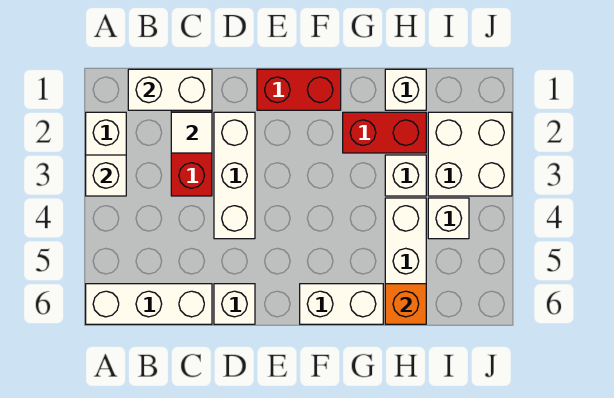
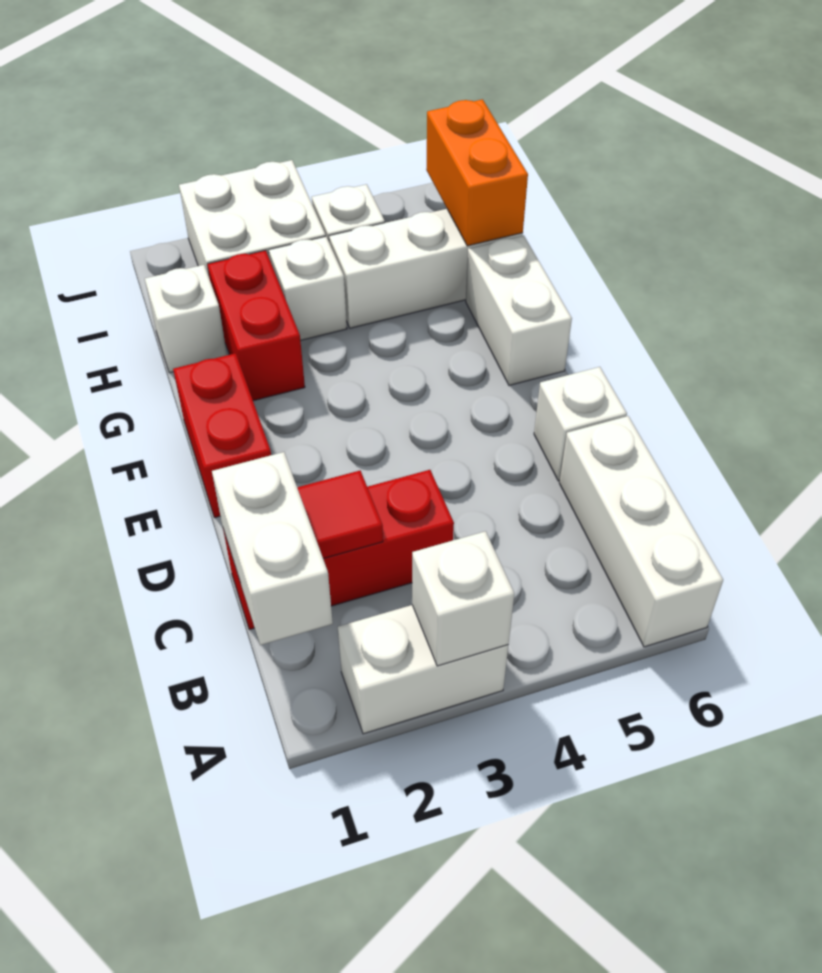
white tile C2 level 2 -> red tile C2 level 2
white brick D2:D4 level 1 -> none
orange brick H6 level 2 -> orange brick H6:I6 level 2

